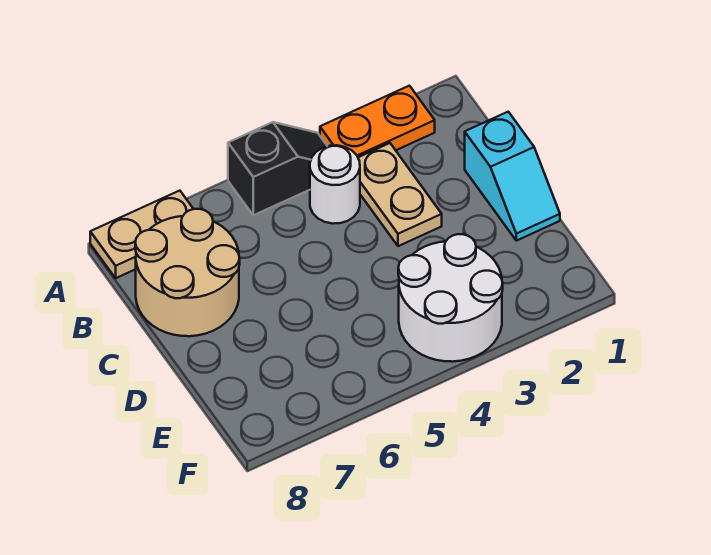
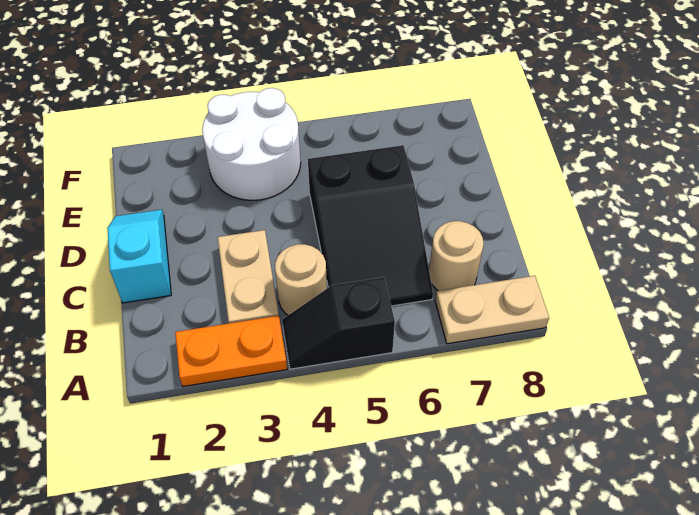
white round brick B4 level 1 -> tan round brick B4 level 1
none -> black slope B5:D6 level 1 top D
tan round brick B7:C8 level 1 -> tan round brick B7 level 1

